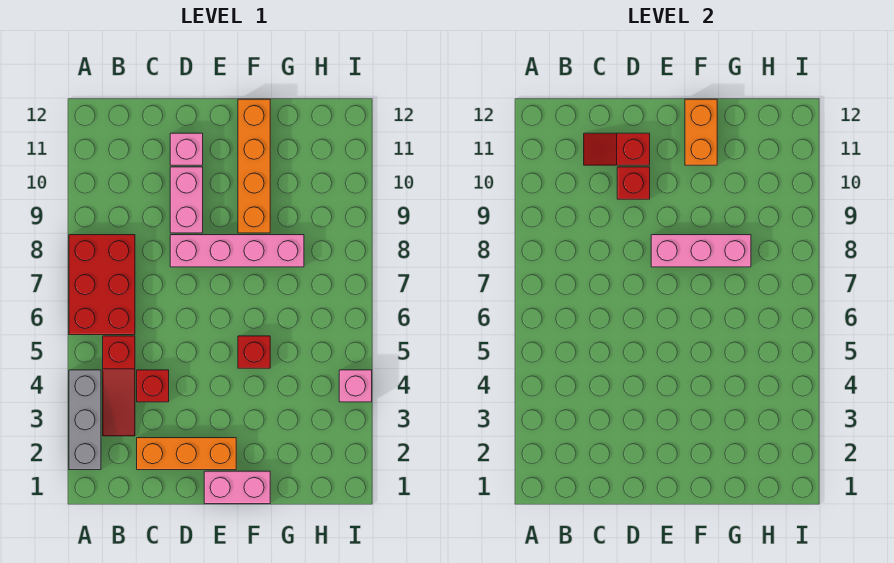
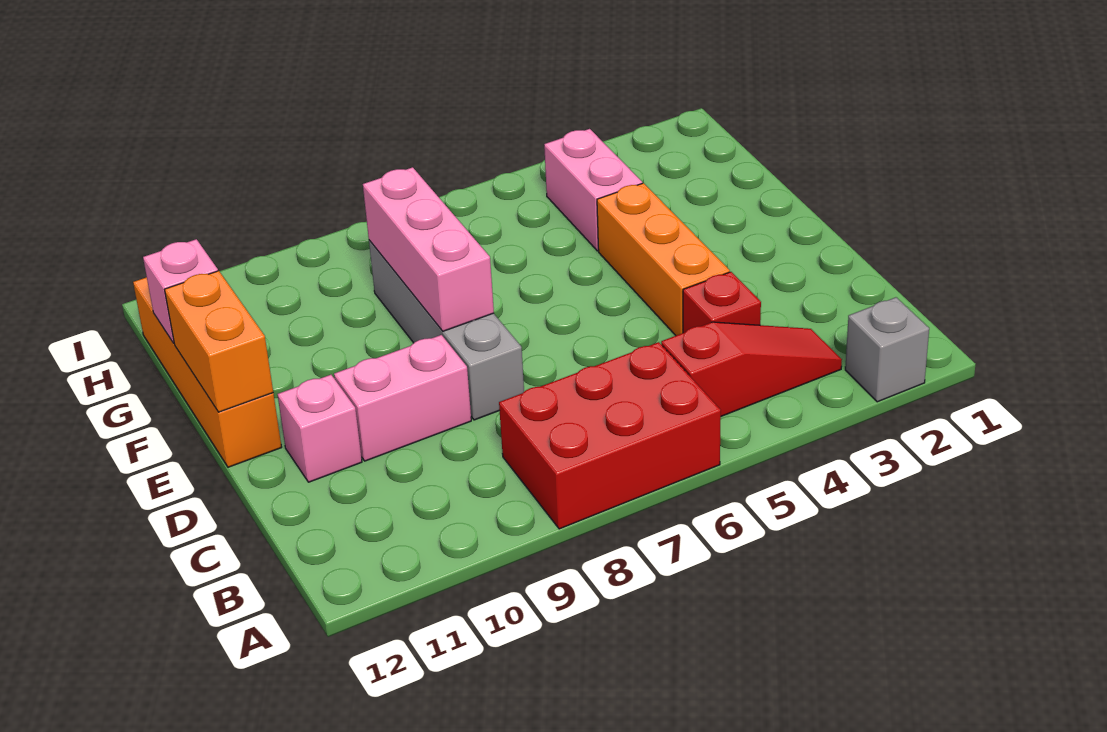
grey brick A2:A4 level 1 -> grey brick A2 level 1
orange brick C2:E2 level 1 -> orange brick D4:F4 level 1
red slope C11:D11 level 2 top D -> none
pink brick D8:G8 level 1 -> grey brick D8:G8 level 1
red brick D10 level 2 -> none
pink brick E1:F1 level 1 -> pink brick G4:H4 level 1
red brick F5 level 1 -> none
orange brick F9:F12 level 1 -> orange brick E12:H12 level 1
orange brick F11:F12 level 2 -> orange brick E12:F12 level 2
pink brick I4 level 1 -> pink brick G12 level 2

